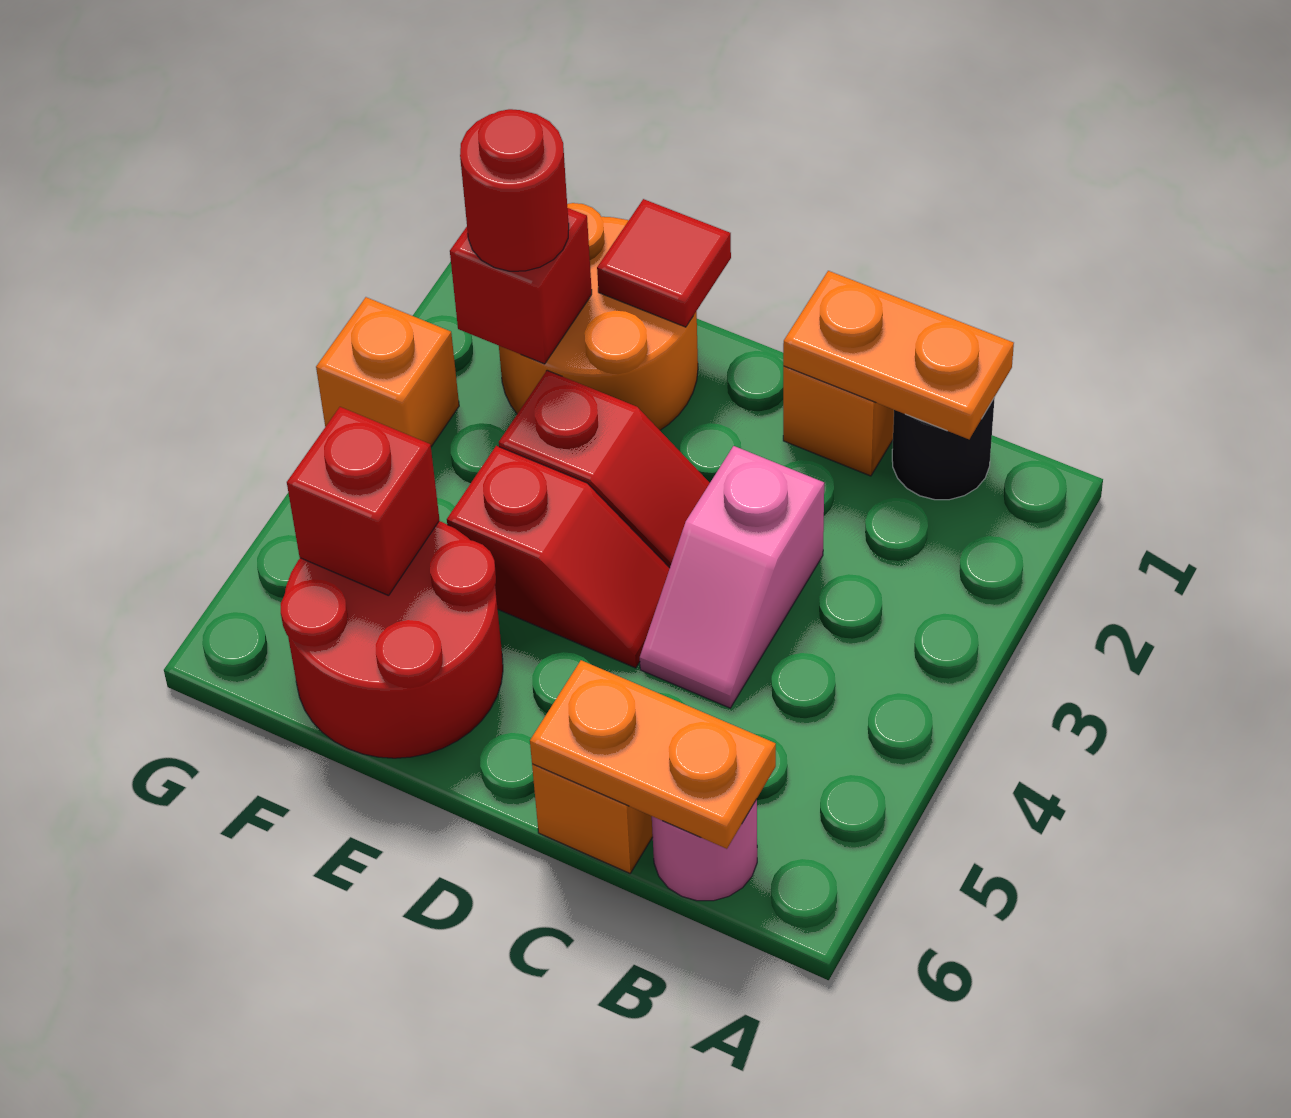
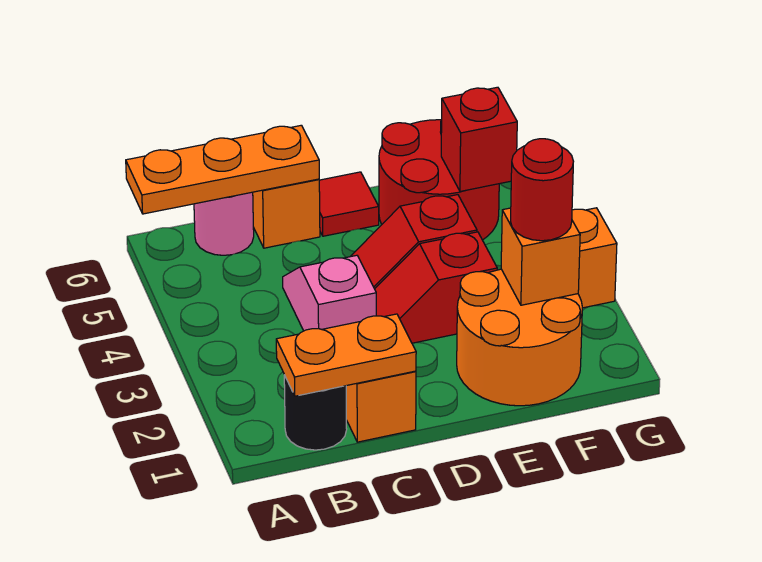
orange plate B6:C6 level 2 -> orange plate A6:C6 level 2
red tile E1 level 2 -> red tile D6 level 1
red brick F2 level 2 -> orange brick F2 level 2

